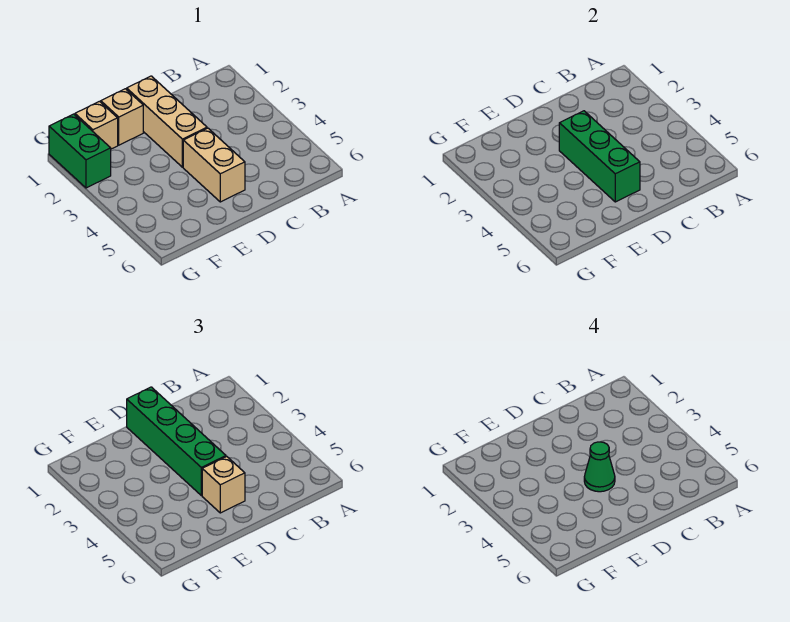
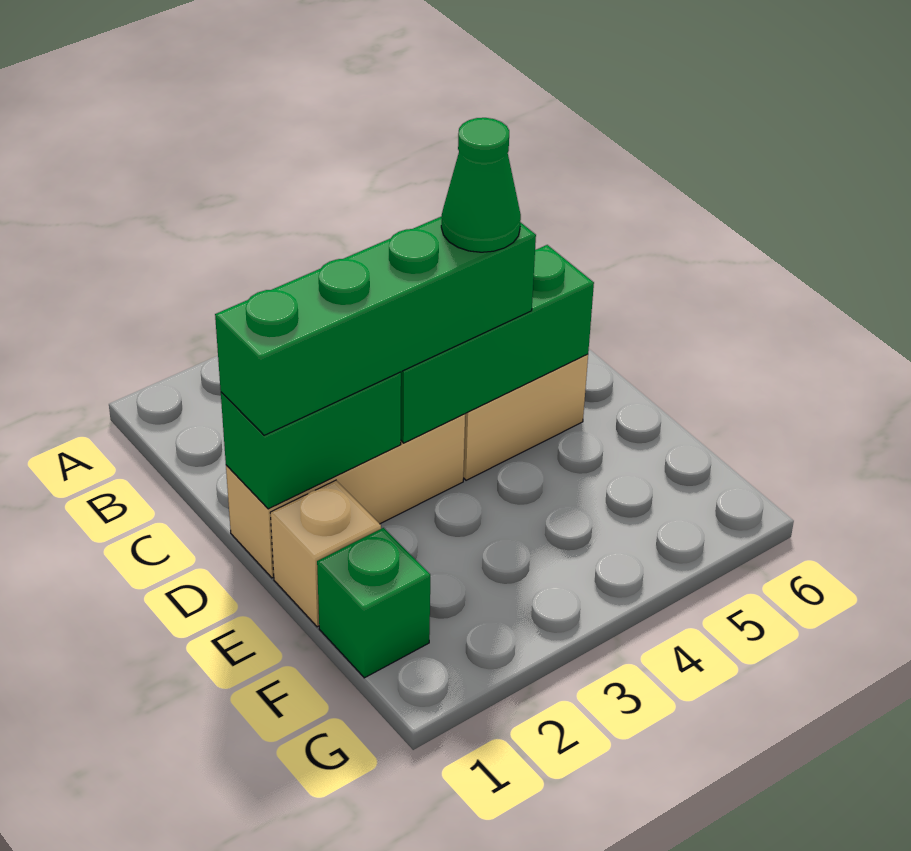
tan brick D5 level 3 -> none
tan brick F1 level 1 -> green brick F1 level 1
green brick G1:G2 level 1 -> green brick D1:D2 level 2

